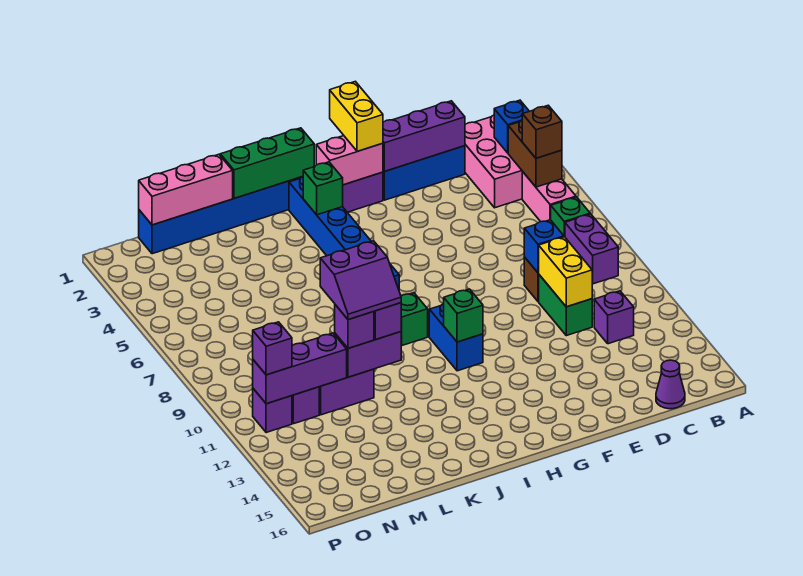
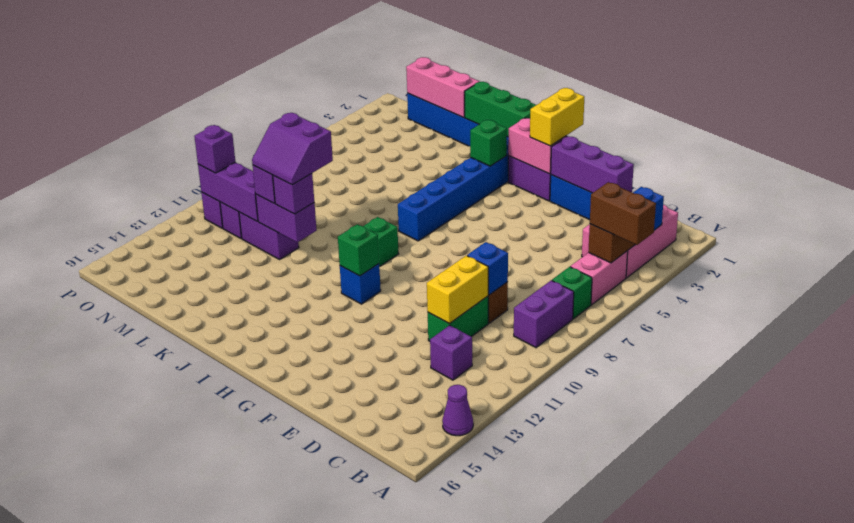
brown brick B5 level 3 -> brown brick A5:B5 level 3
purple cone C16 level 1 -> purple cone A14 level 1
blue brick H10:H11 level 1 -> blue brick H11 level 1

